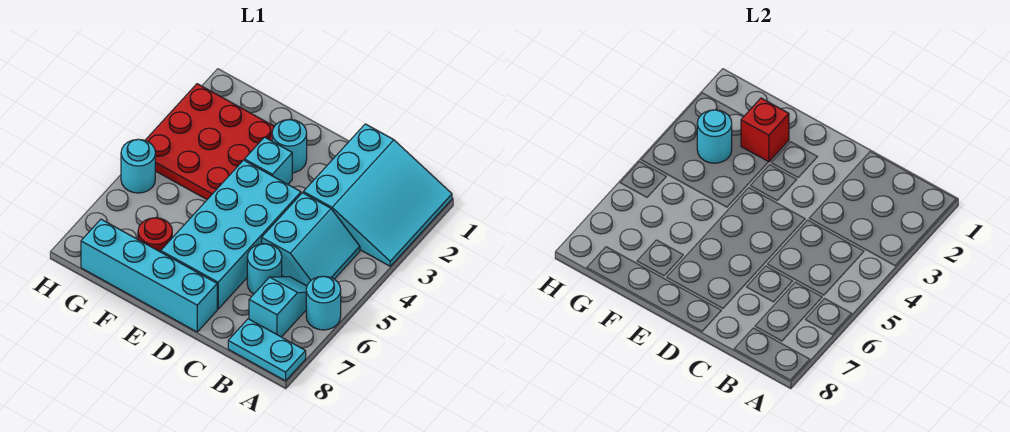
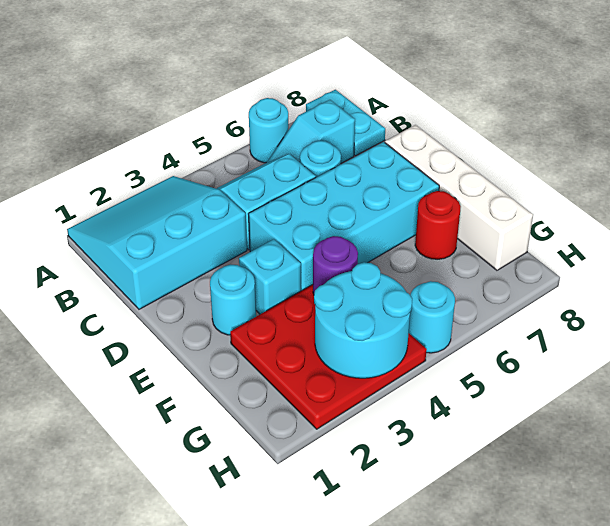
cyan brick D8:G8 level 1 -> white brick D8:G8 level 1
red brick F2 level 2 -> none
none -> purple round brick F4 level 2
cyan round brick G3 level 2 -> cyan round brick G3:H4 level 2

